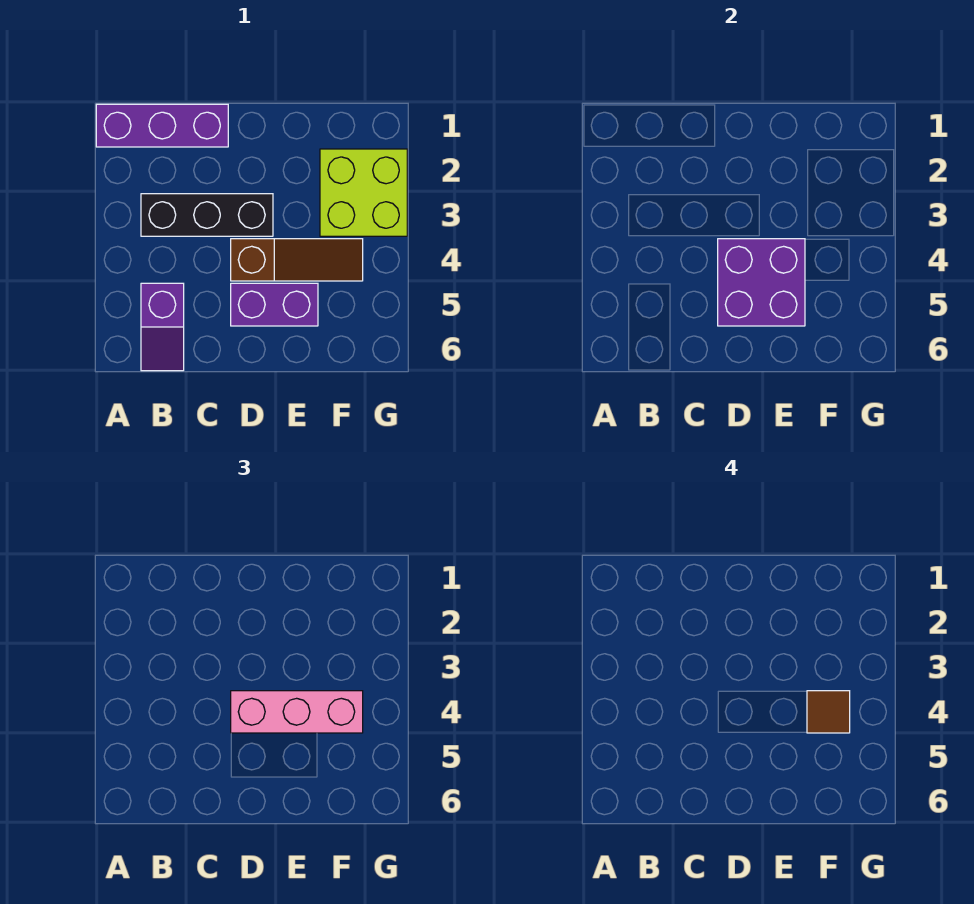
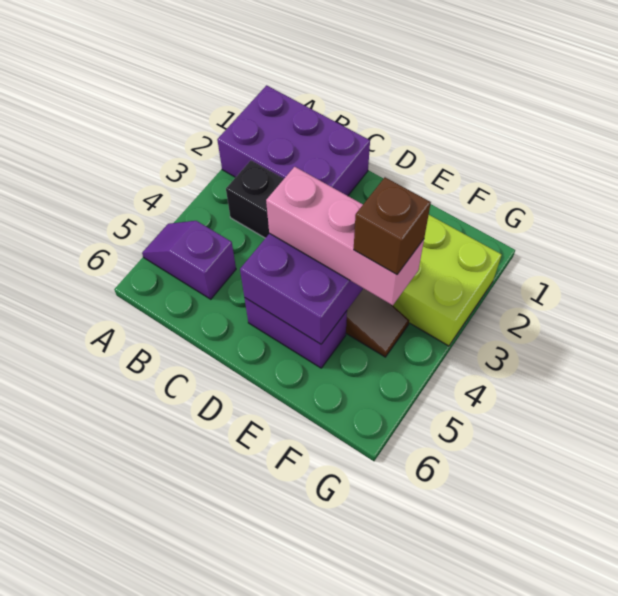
purple brick A1:C1 level 1 -> purple brick A1:C2 level 1
purple slope B5:B6 level 1 top 5 -> purple slope A5:B5 level 1 top B
brown tile F4 level 4 -> brown brick F4 level 4

